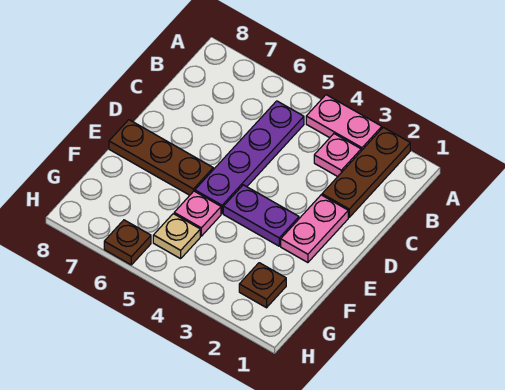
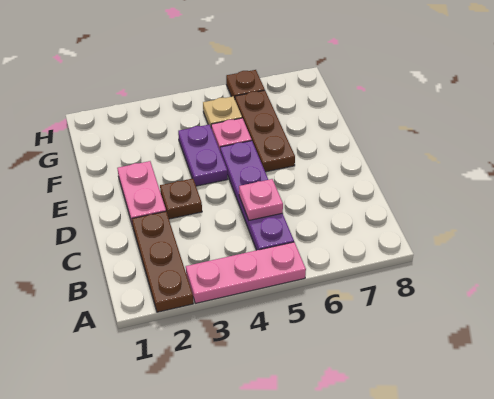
pink plate A3:A4 level 1 -> pink plate A3:A5 level 1
pink plate B3 level 1 -> pink plate C5 level 2
purple plate E3:E4 level 1 -> purple plate E4:F4 level 1
brown plate E6:E8 level 1 -> brown plate E6:G6 level 1
brown plate G2 level 1 -> brown plate D3 level 1

